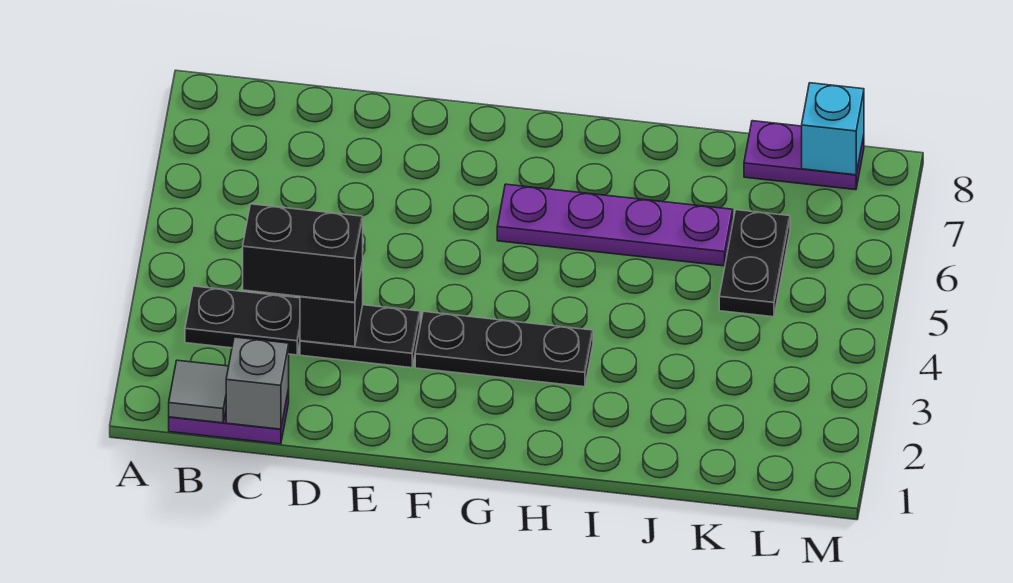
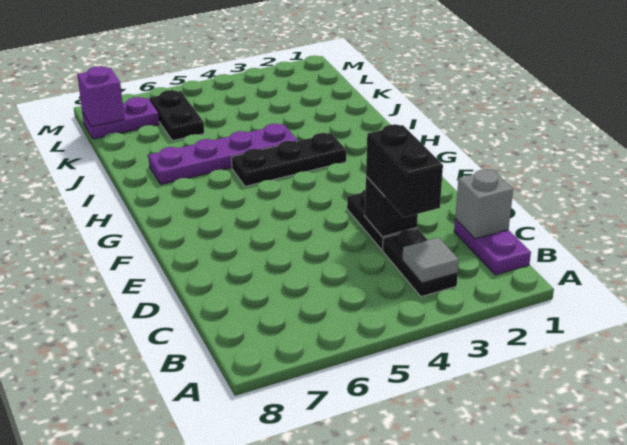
grey tile B1 level 2 -> grey tile B3 level 2
black plate F3:H3 level 1 -> black plate H3:H5 level 1
purple plate G6:J6 level 1 -> purple plate I4:I7 level 1
black plate K5:K6 level 1 -> black plate K6:L6 level 1
purple plate K8:L8 level 1 -> purple plate L7:L8 level 1
cyan brick L8 level 2 -> purple brick L8 level 2

